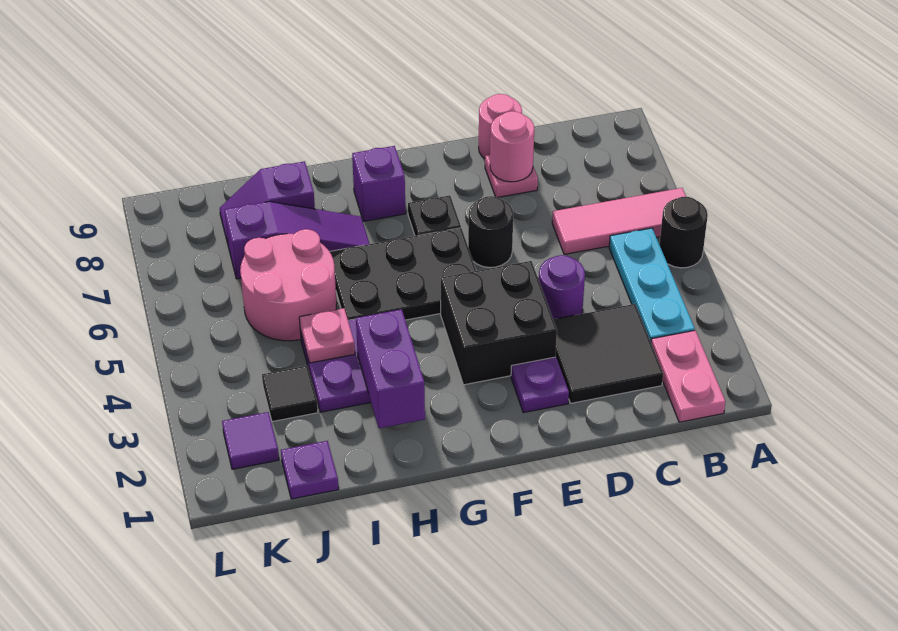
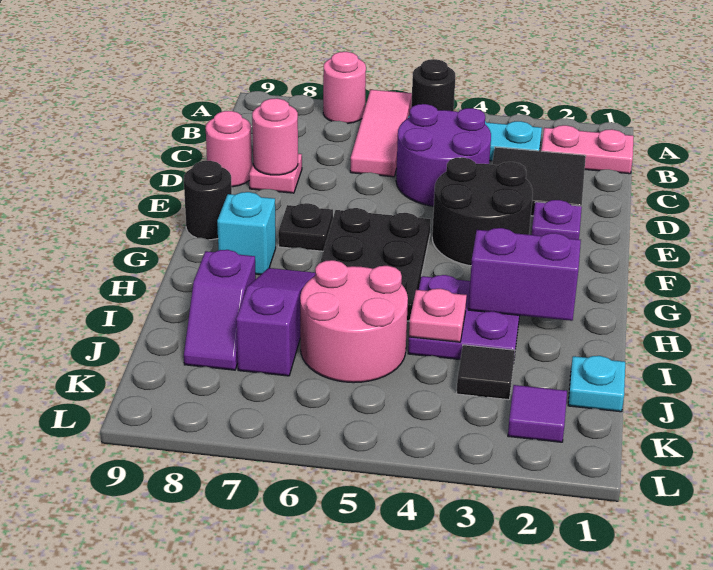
none -> pink round brick A7 level 1
purple round brick D4 level 1 -> purple round brick C4:D5 level 1
black brick E3:F4 level 1 -> black round brick E3:F4 level 1
black round brick E6 level 1 -> black round brick F9 level 1
purple brick G8 level 1 -> cyan brick G8 level 1
purple plate J1 level 1 -> cyan plate J1 level 1

